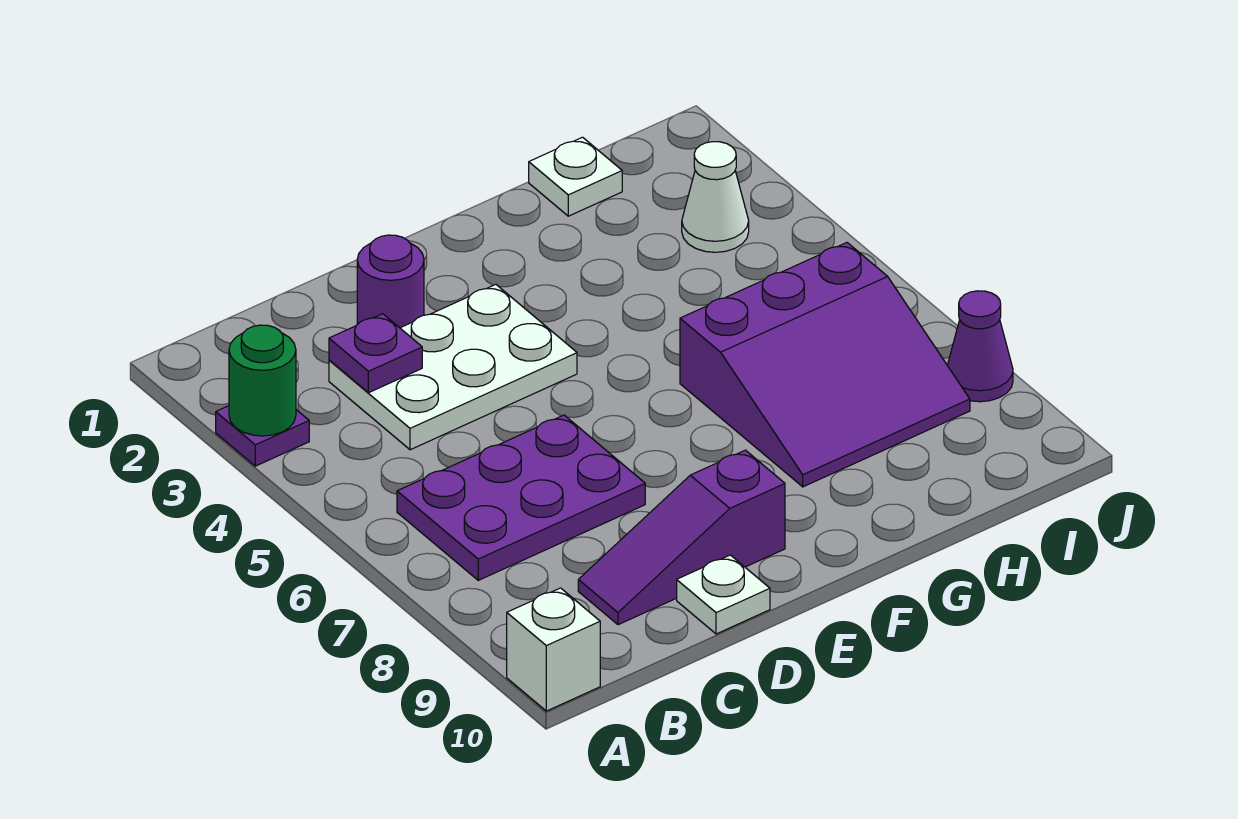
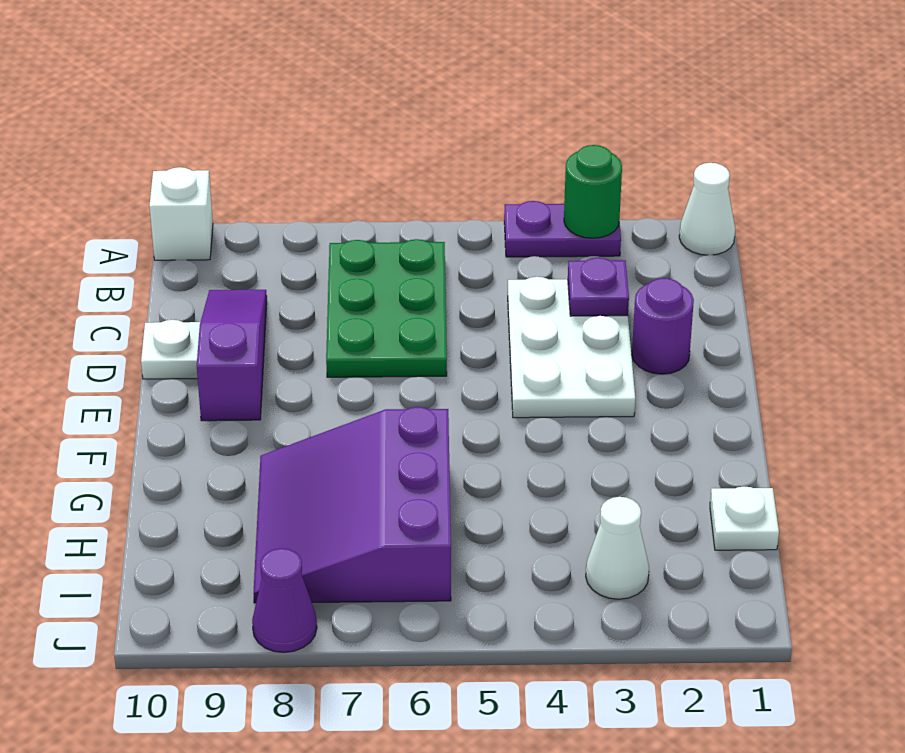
none -> white cone A1 level 1
purple plate A3 level 1 -> purple plate A3:A4 level 1
purple plate B6:D7 level 1 -> green plate B6:D7 level 1

